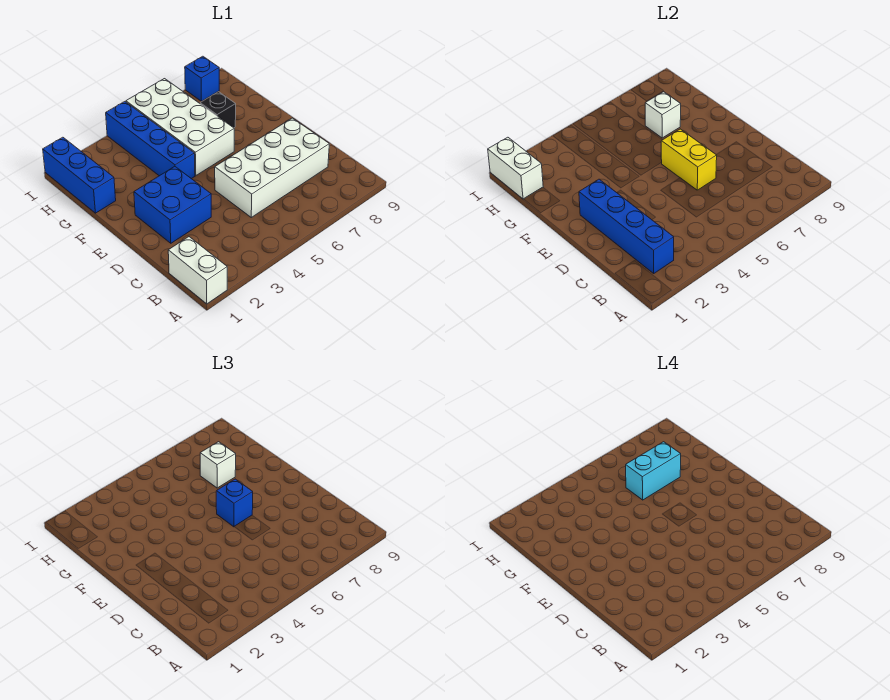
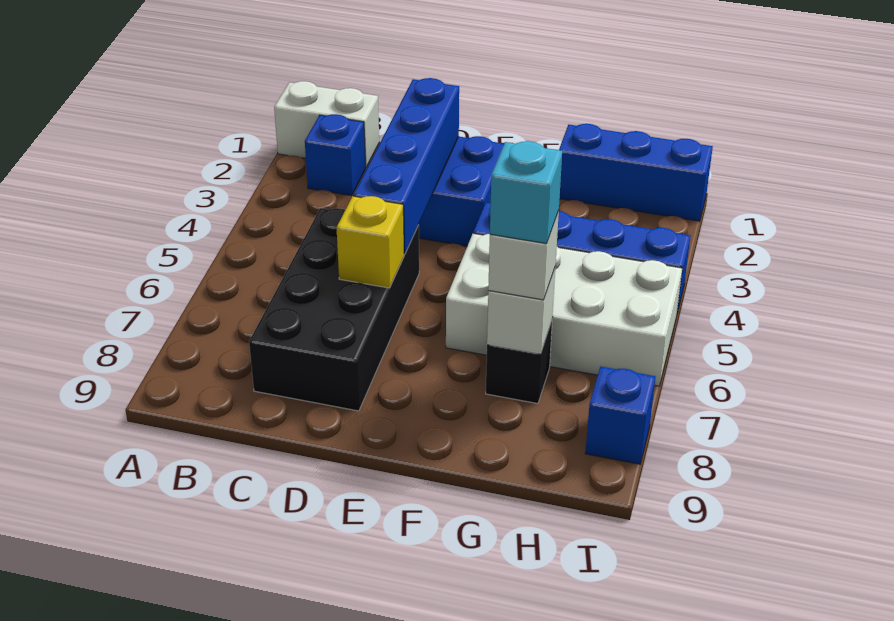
blue brick B2:E2 level 2 -> blue brick D2:D5 level 2
white brick C5:D8 level 1 -> black brick C5:D8 level 1
yellow brick D6:E6 level 2 -> yellow brick D6 level 2
blue brick E6 level 3 -> blue brick B2 level 1
cyan brick G6:G7 level 4 -> cyan brick G7 level 4
white brick H1:I1 level 2 -> none

